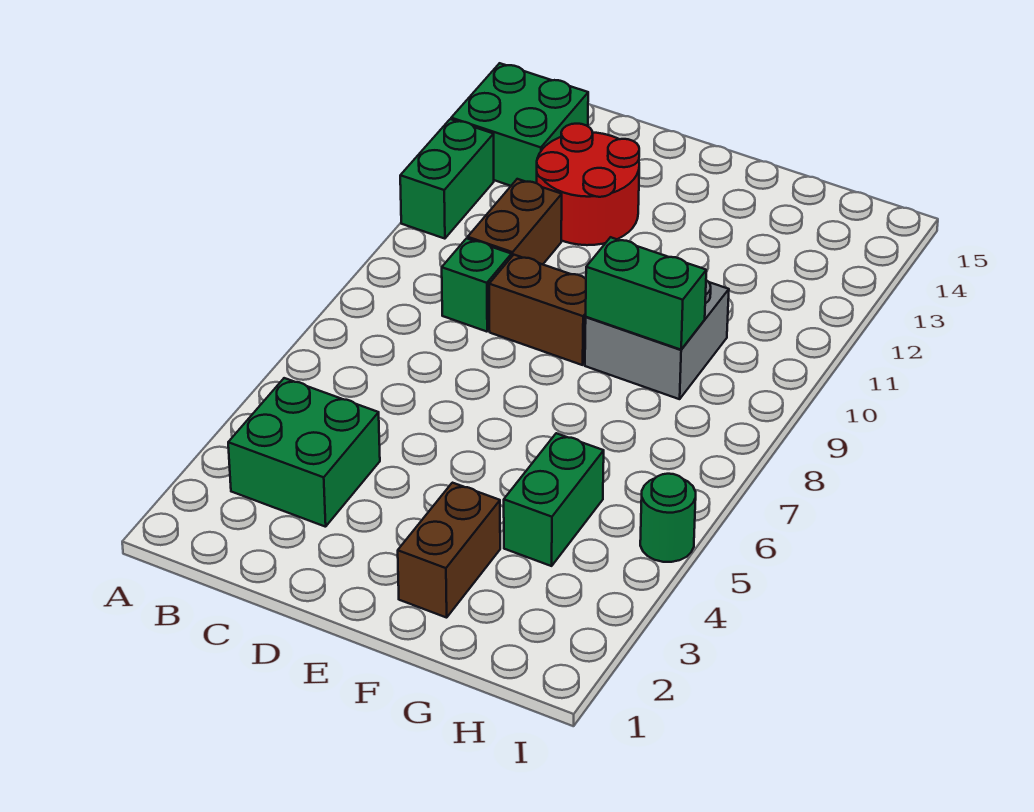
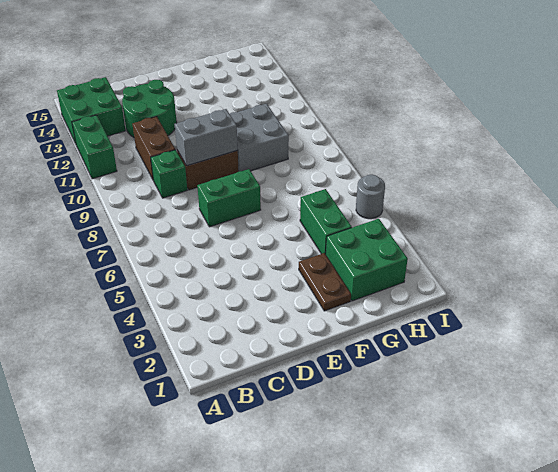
green brick B3:C4 level 1 -> green brick G2:H3 level 1
red round brick C12:D13 level 1 -> green round brick C12:D13 level 1
none -> grey brick D9:E9 level 2
brown brick F2:F3 level 1 -> brown plate F2:F3 level 1
green brick F9:G9 level 2 -> green brick D7:E7 level 1
green round brick I5 level 1 -> grey round brick I5 level 1

